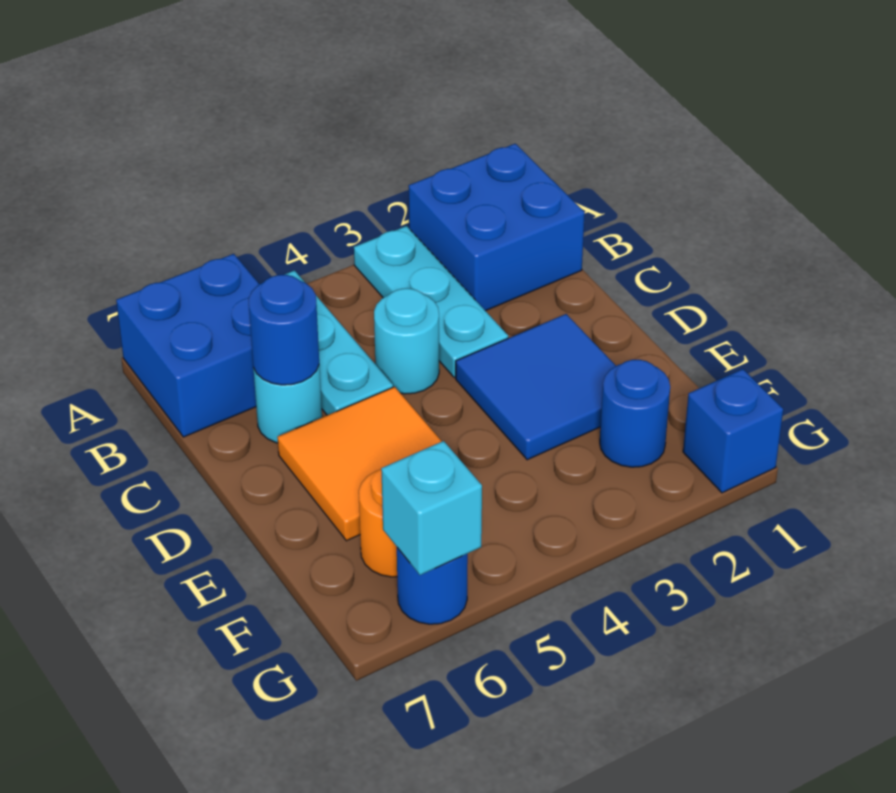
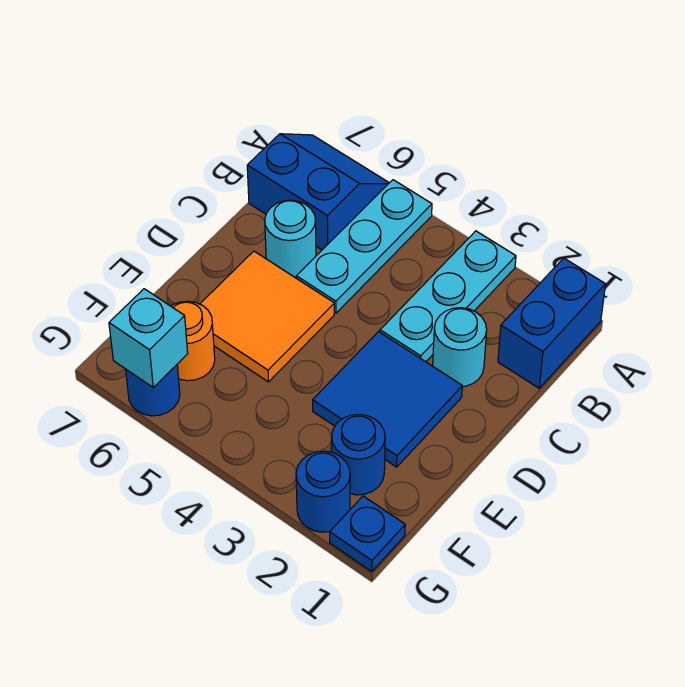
blue brick A1:B2 level 1 -> blue brick A1:B1 level 1
blue brick A6:B7 level 1 -> blue slope A6:B7 level 1 top B
cyan round brick C4 level 1 -> cyan round brick C2 level 1
blue round brick C6 level 2 -> blue round brick G2 level 1
blue brick G1 level 1 -> blue plate G1 level 1

